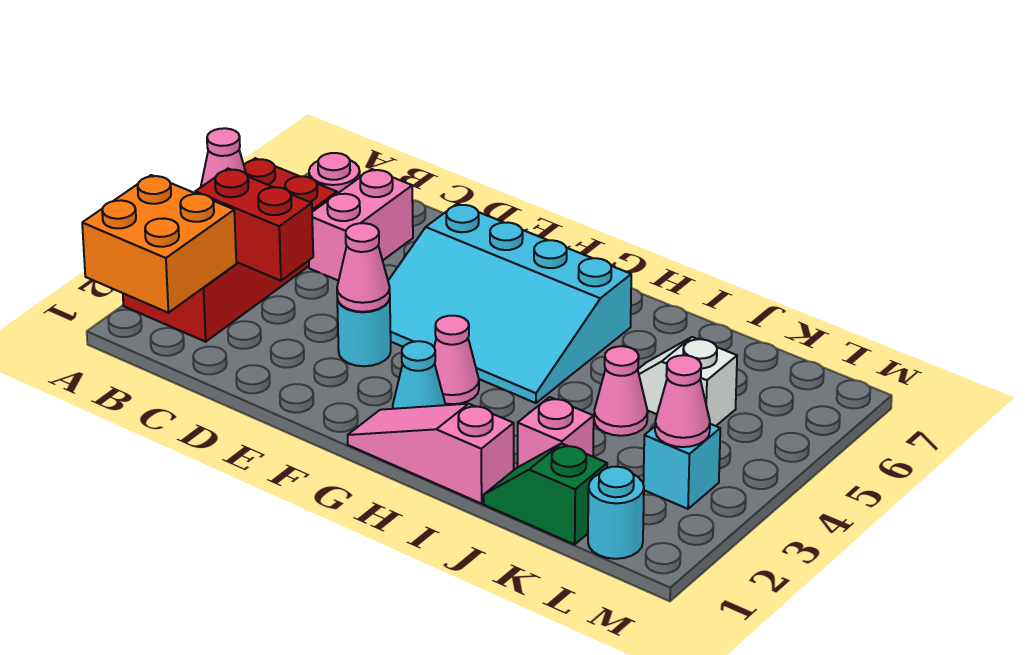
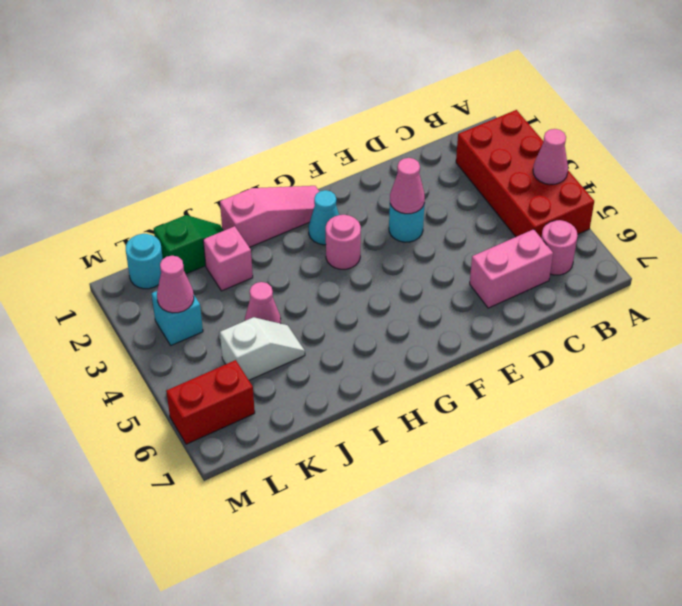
orange brick A1:B2 level 2 -> none
red brick B3:C3 level 2 -> red brick L6:M6 level 1
pink brick C5:C6 level 1 -> pink brick C6:D6 level 1
cyan slope E4:H6 level 1 top 6 -> none
pink cone G3 level 1 -> pink round brick G3 level 1

